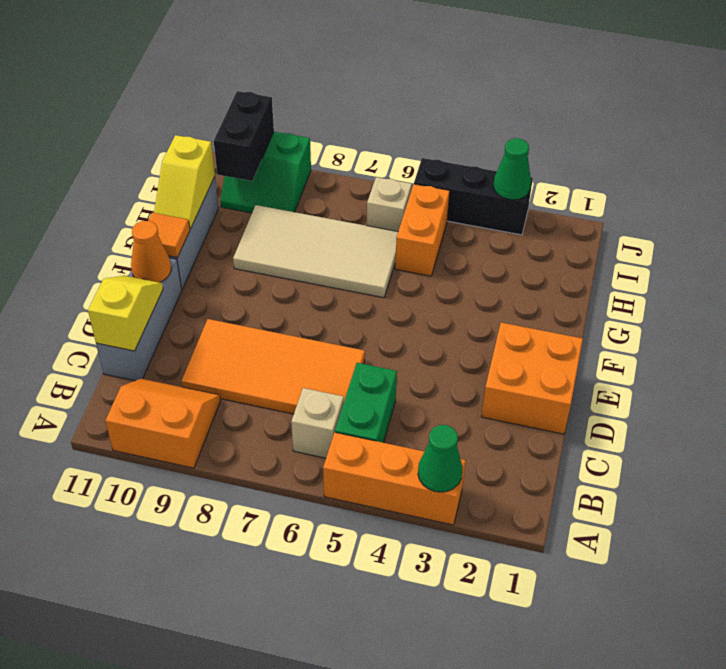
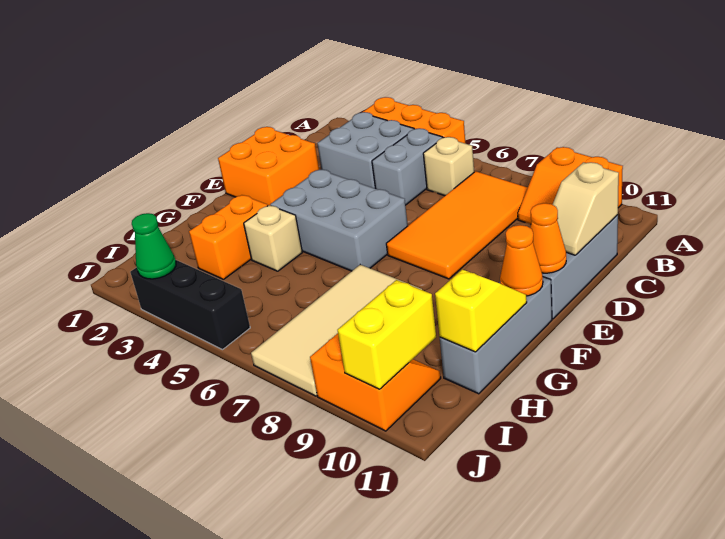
green cone A3 level 2 -> none
none -> grey brick B3:C4 level 1
green brick B5:C5 level 1 -> grey brick B5:C5 level 1
orange tile C6:D9 level 1 -> orange tile B7:E8 level 1
yellow slope C11:D11 level 2 top C -> tan slope C11:D11 level 2 top C
none -> grey brick E4:F6 level 1
orange tile F11 level 2 -> orange cone F11 level 2
tan tile G6:H9 level 1 -> tan tile G7:J8 level 1
orange brick H5:I5 level 1 -> orange brick G3:H3 level 1
tan brick I6 level 1 -> tan brick G4 level 1
green slope I9:J10 level 1 top J -> orange slope I9:J10 level 1 top J
black brick I10:J10 level 2 -> yellow brick I10:J10 level 2

